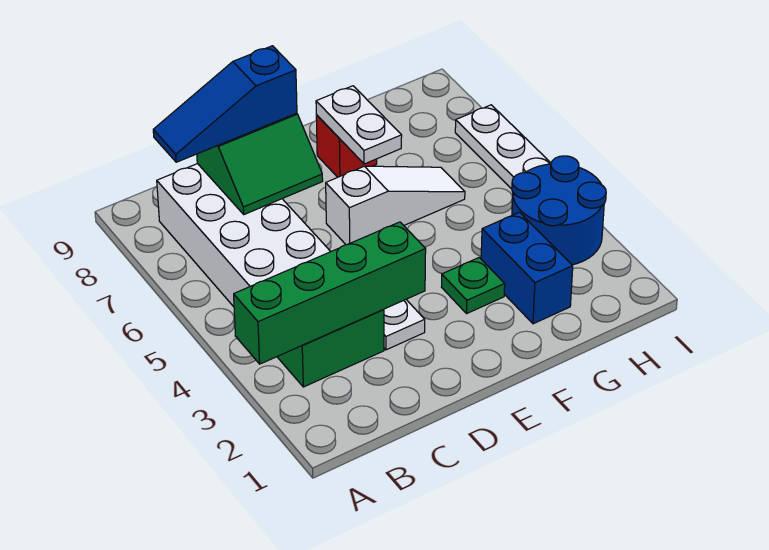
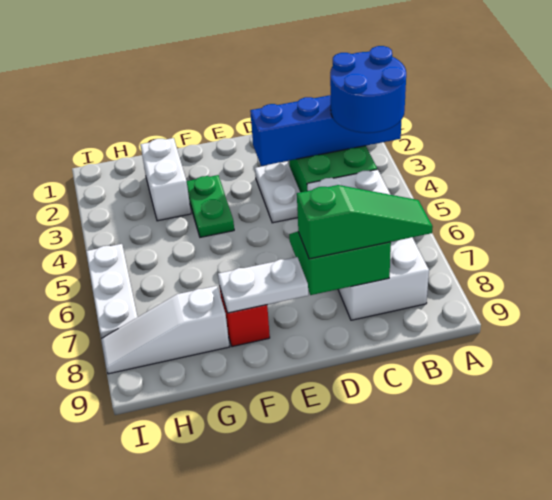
green brick A3:D3 level 2 -> blue brick A3:D3 level 2
blue slope B8:D8 level 3 top D -> green slope B8:D8 level 3 top D
white slope E6:G6 level 1 top E -> white slope G8:I8 level 1 top G
green plate F3 level 1 -> green plate F3:F4 level 1
white plate F7:F8 level 2 -> white plate E8:F8 level 2
blue brick G2:G3 level 1 -> white brick G2:G3 level 1
blue round brick H3:I4 level 1 -> blue round brick A3:B4 level 3

